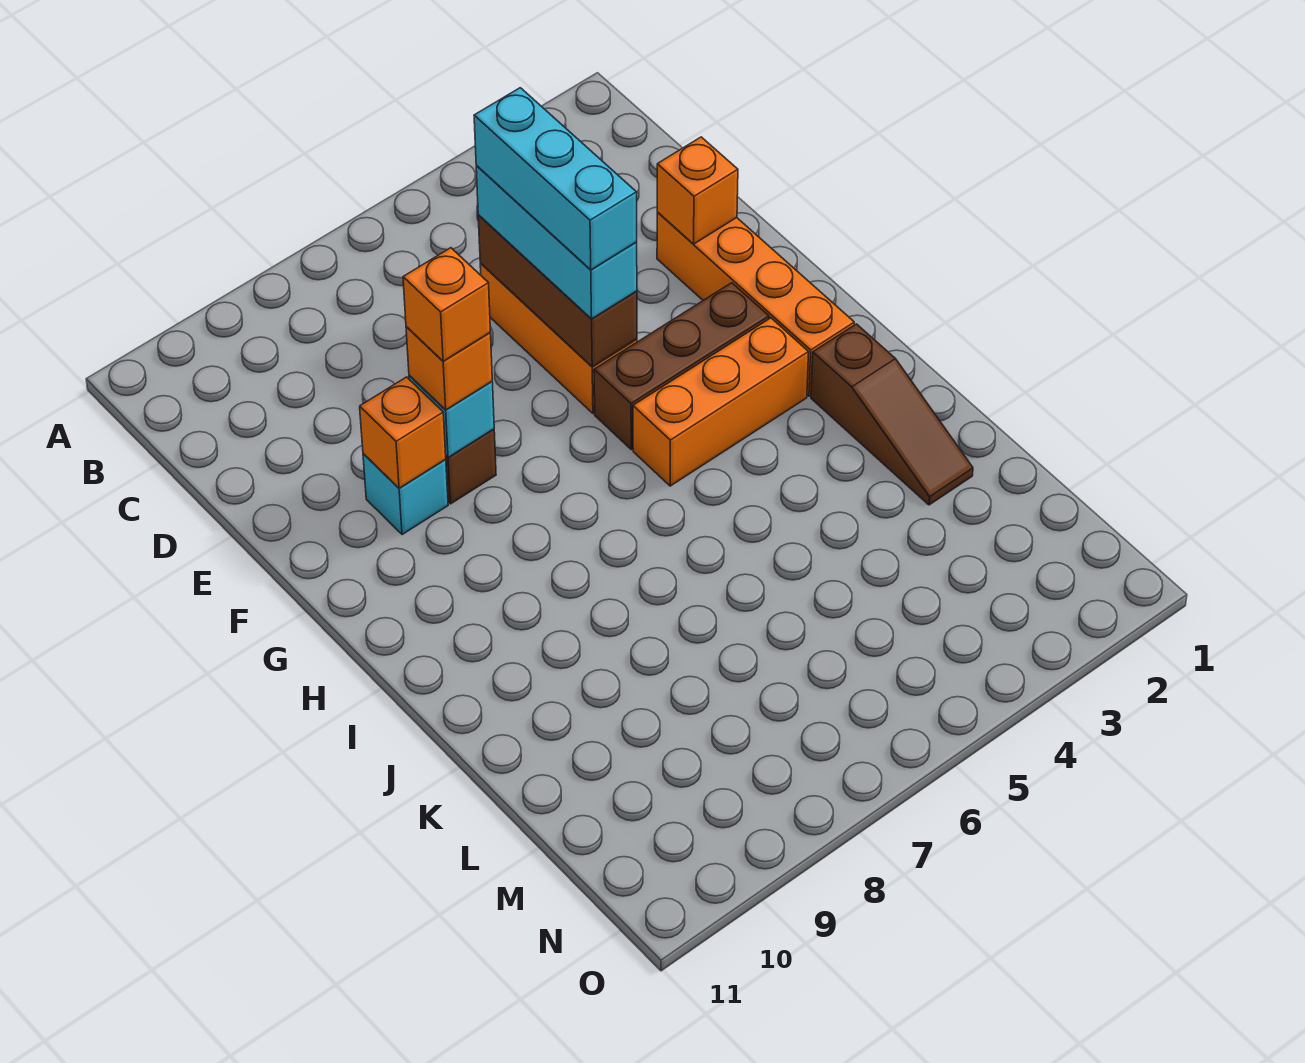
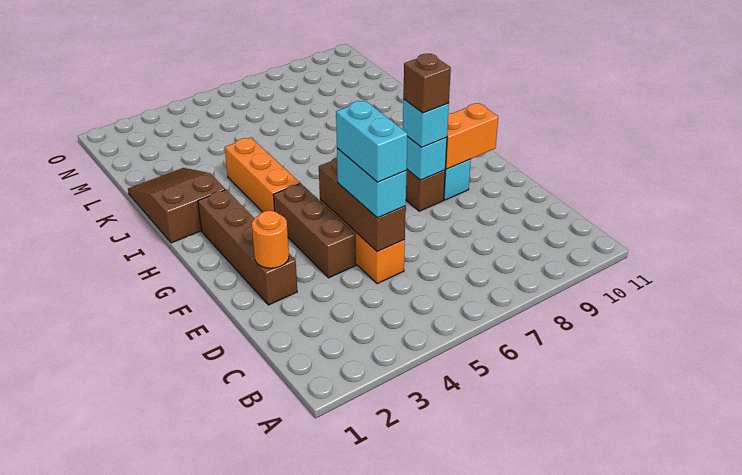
cyan brick D5:F5 level 3 -> cyan brick D5:E5 level 3
cyan brick D5:F5 level 4 -> cyan brick D5:E5 level 4
orange brick E2:H2 level 1 -> brown brick E2:H2 level 1
orange brick E2 level 2 -> orange round brick E2 level 2
orange brick F8 level 3 -> cyan brick F8 level 3
orange brick F8 level 4 -> brown brick F8 level 4
orange brick F9 level 2 -> orange brick F9:F10 level 2
brown brick G3:G5 level 1 -> brown brick E4:G4 level 1
orange brick H3:H5 level 1 -> orange brick H4:J4 level 1
brown slope I2:K2 level 1 top I -> brown slope I1:K2 level 1 top I

